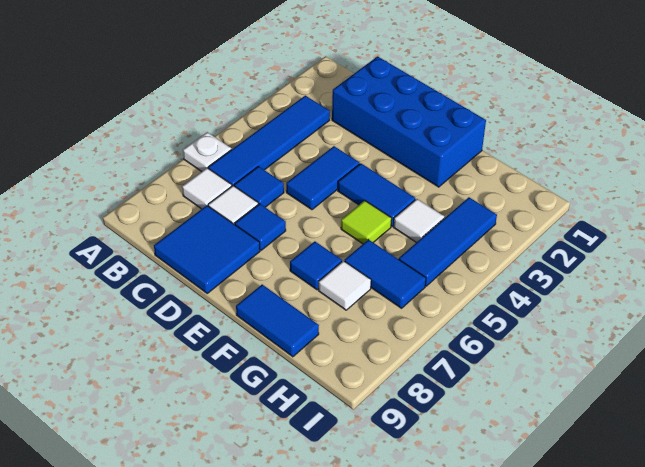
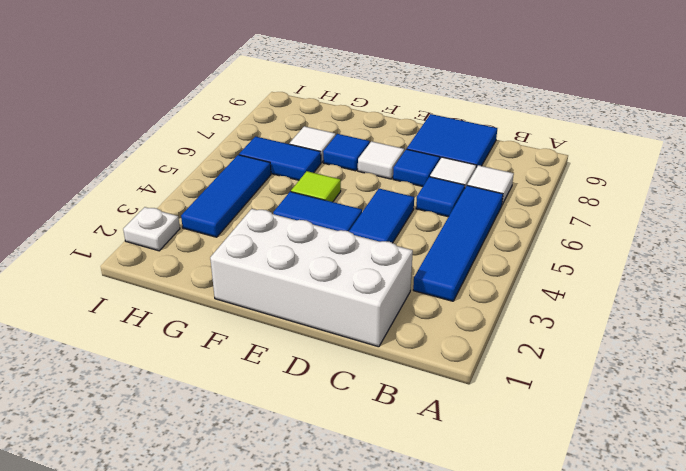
white plate A6 level 1 -> white plate I2 level 1
blue brick C1:F2 level 1 -> white brick C1:F2 level 1
blue tile F9:G9 level 1 -> none
white tile G4 level 1 -> white tile E7 level 1

